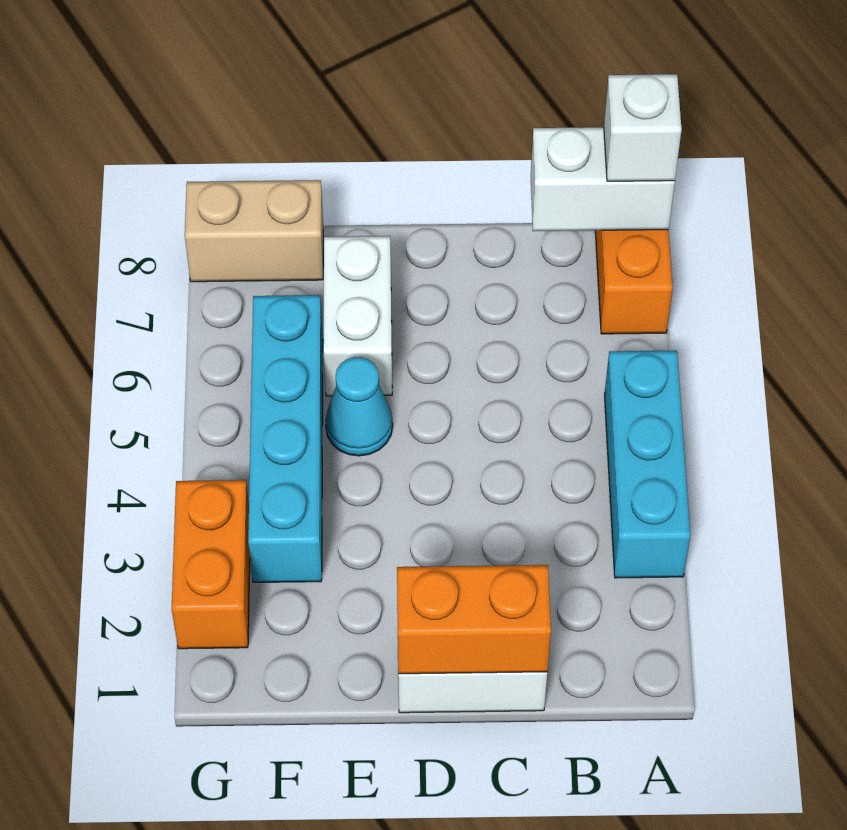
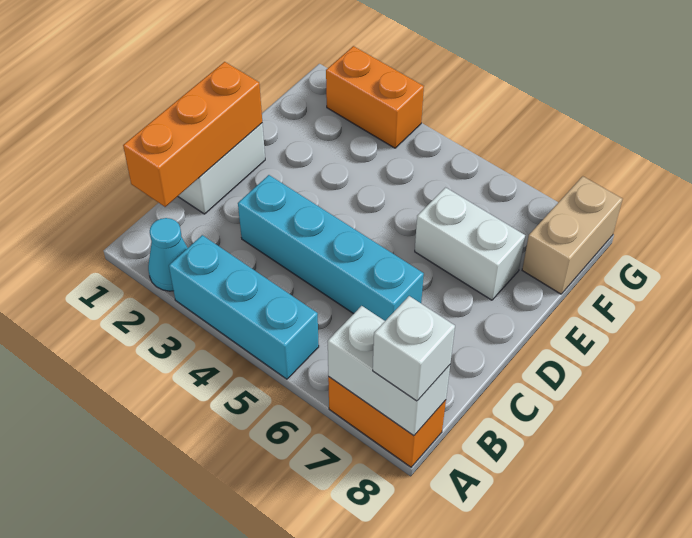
white brick A8:B8 level 2 -> white brick A7:A8 level 2
orange brick C1:D1 level 2 -> orange brick B1:D1 level 2
cyan cone E5 level 1 -> cyan cone A2 level 1
cyan brick F3:F6 level 1 -> cyan brick C3:C6 level 1

